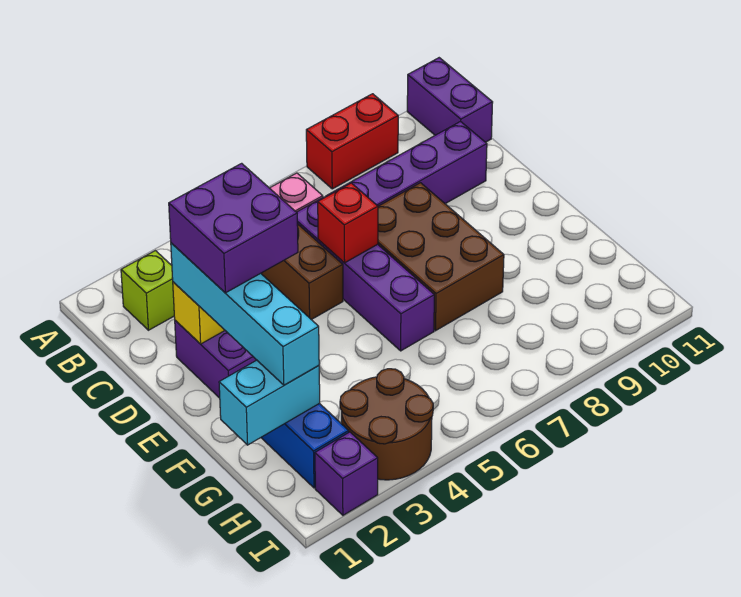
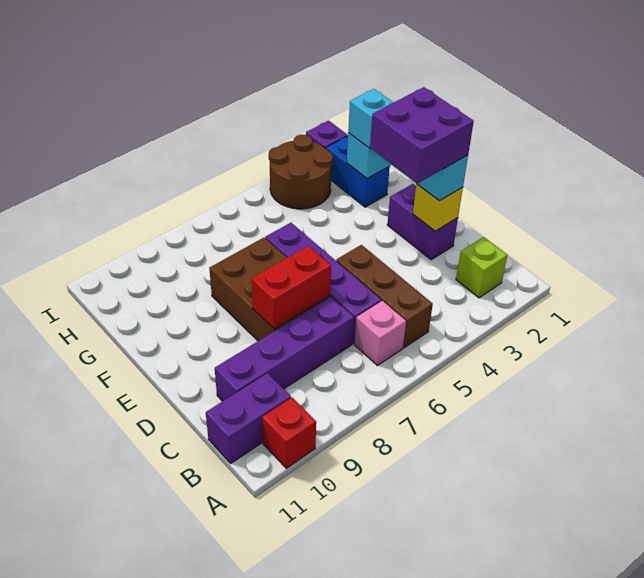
red brick A8:A9 level 1 -> red brick D7:D8 level 2
purple brick A11:B11 level 1 -> purple brick B10:B11 level 1
red brick D6 level 2 -> red brick A10 level 1

